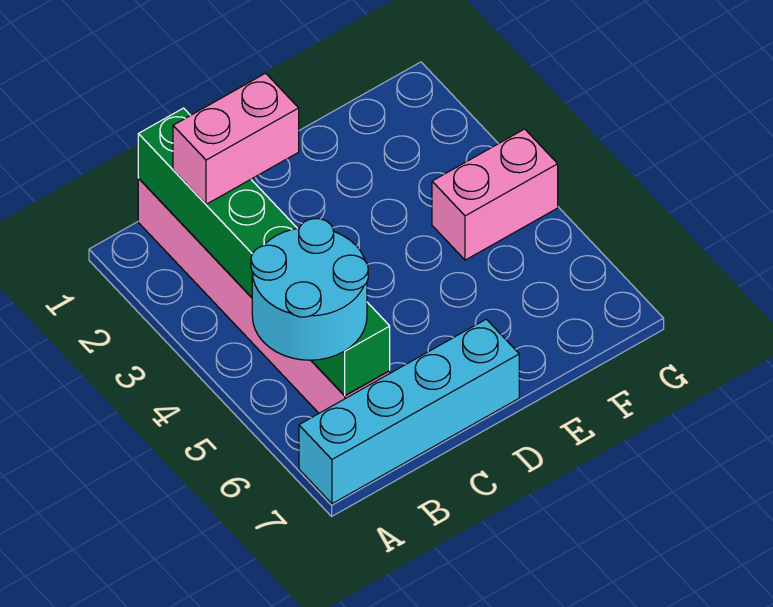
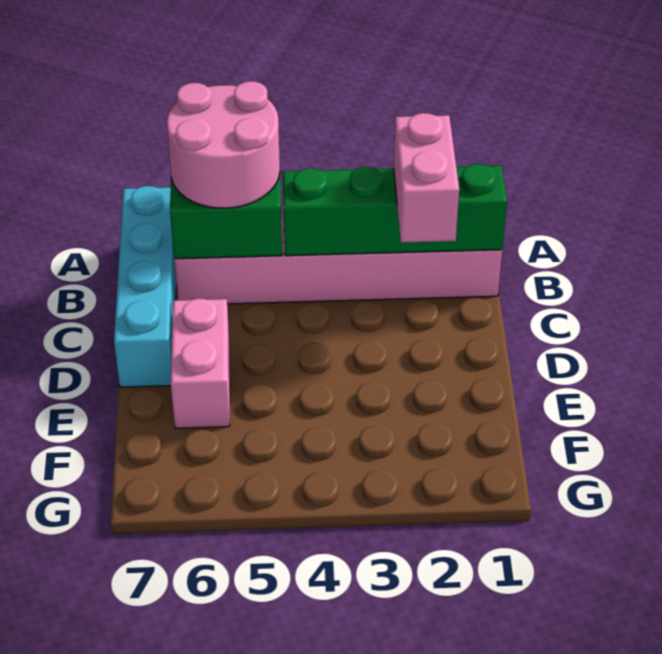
cyan round brick A5:B6 level 3 -> pink round brick A5:B6 level 3
pink brick F4:G4 level 1 -> pink brick D6:E6 level 1

